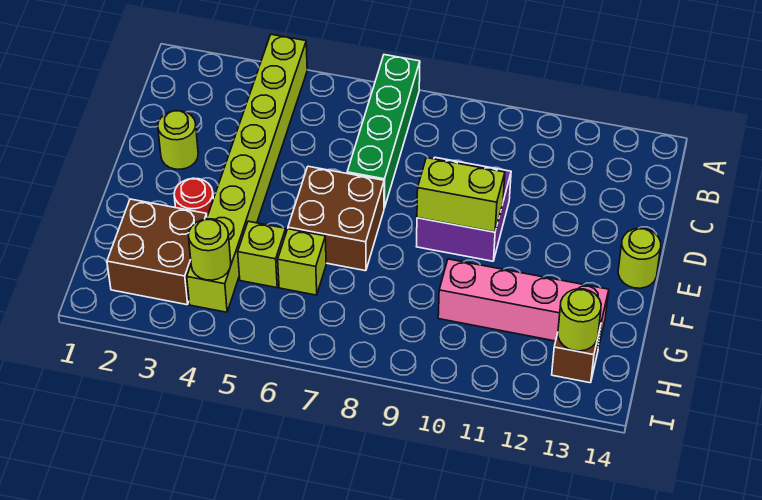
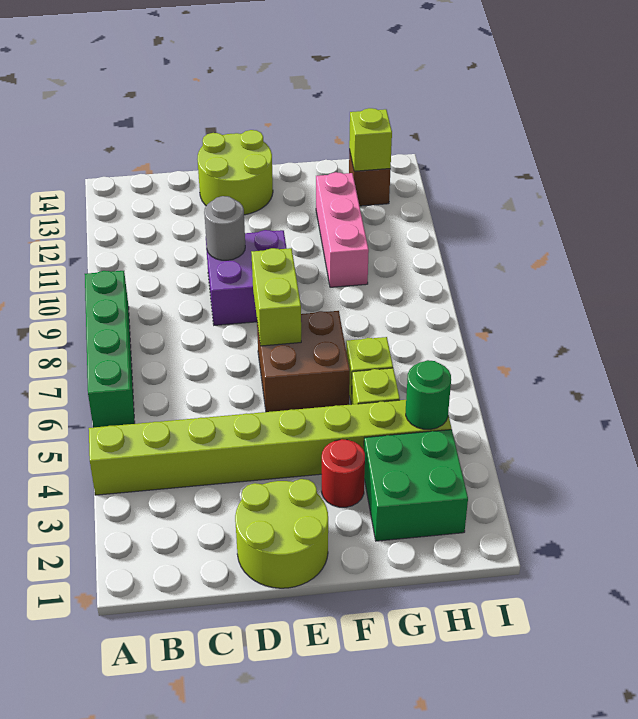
green brick A7:D7 level 1 -> green brick A6:A9 level 1
lime round brick D2 level 1 -> lime round brick D1:E2 level 1
none -> grey round brick D10 level 2
lime brick E9:E10 level 2 -> lime brick E7:E8 level 2
lime round brick E14 level 1 -> lime round brick D13:E14 level 1
brown brick G2:H3 level 1 -> green brick G2:H3 level 1
pink brick G10:G13 level 1 -> pink brick G10:G12 level 1
lime round brick H4 level 2 -> green round brick H4 level 2
lime round brick H13 level 2 -> lime brick H13 level 2

